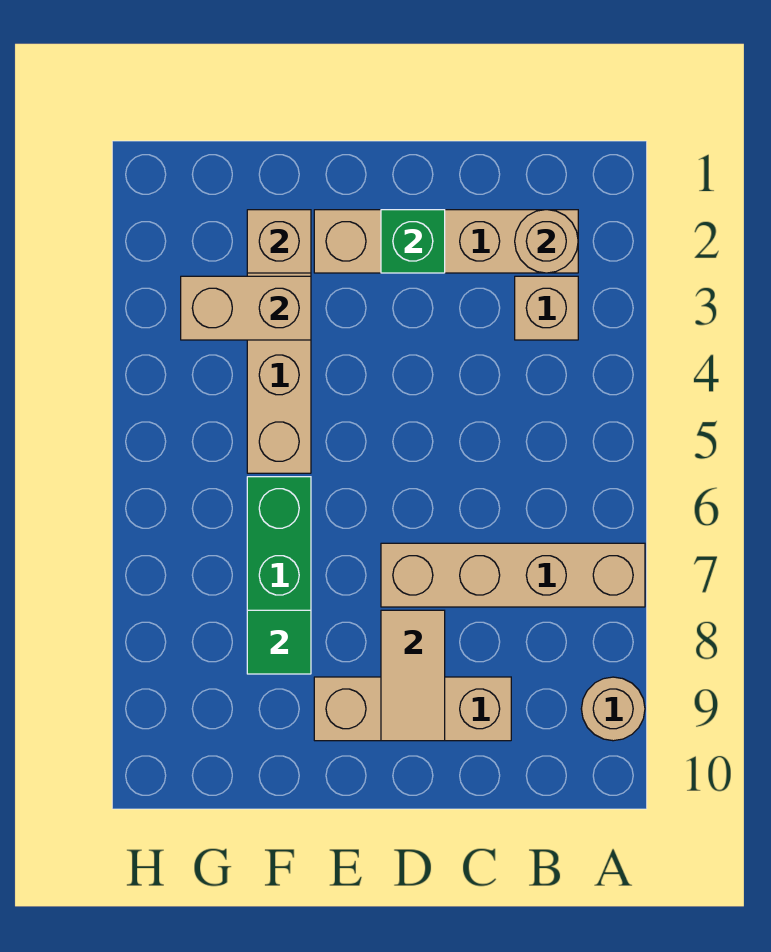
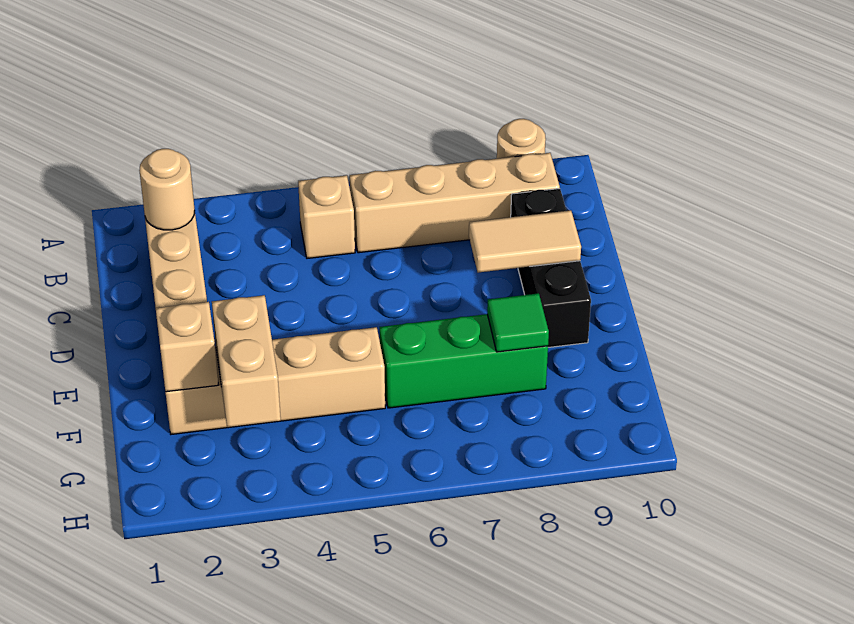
tan brick A7:D7 level 1 -> tan brick B6:B9 level 1
tan brick B3 level 1 -> tan brick B5 level 1
tan brick C9:E9 level 1 -> black brick C9:E9 level 1
green brick D2 level 2 -> none

